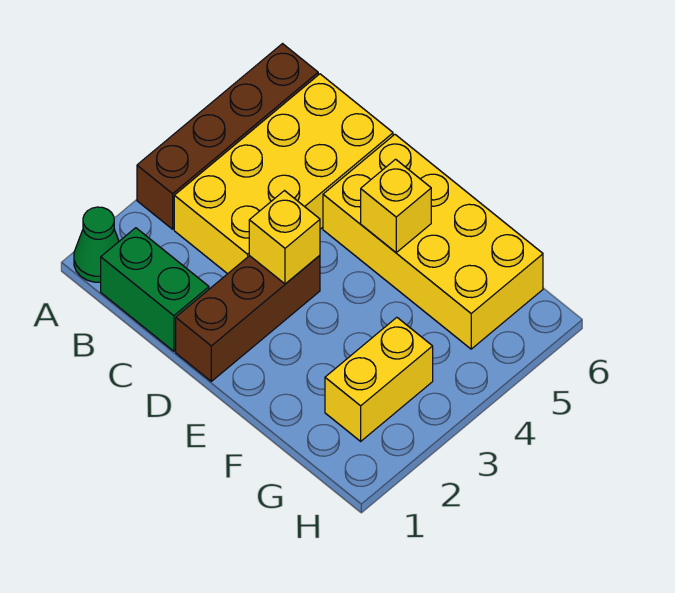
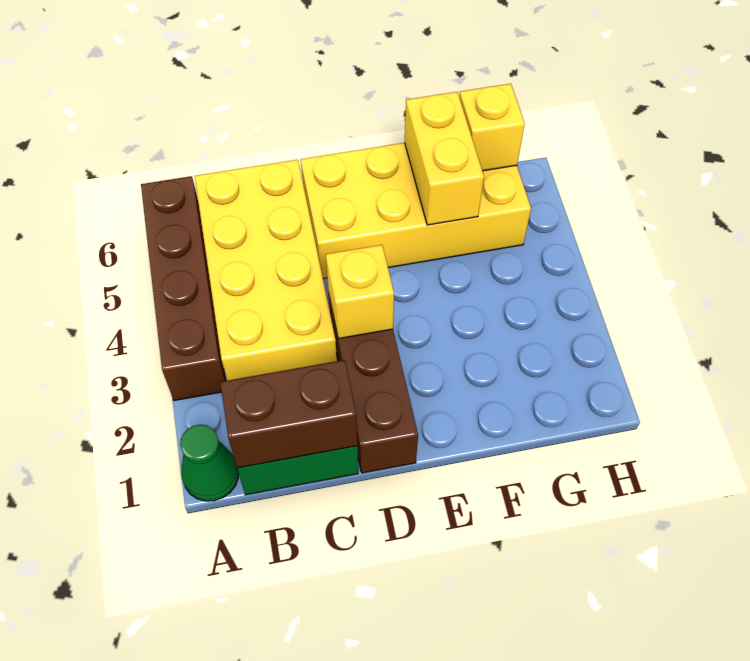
none -> brown brick B1:C1 level 2
yellow brick E5 level 2 -> yellow brick G6 level 2
yellow brick G2:G3 level 1 -> yellow brick F5:F6 level 2

